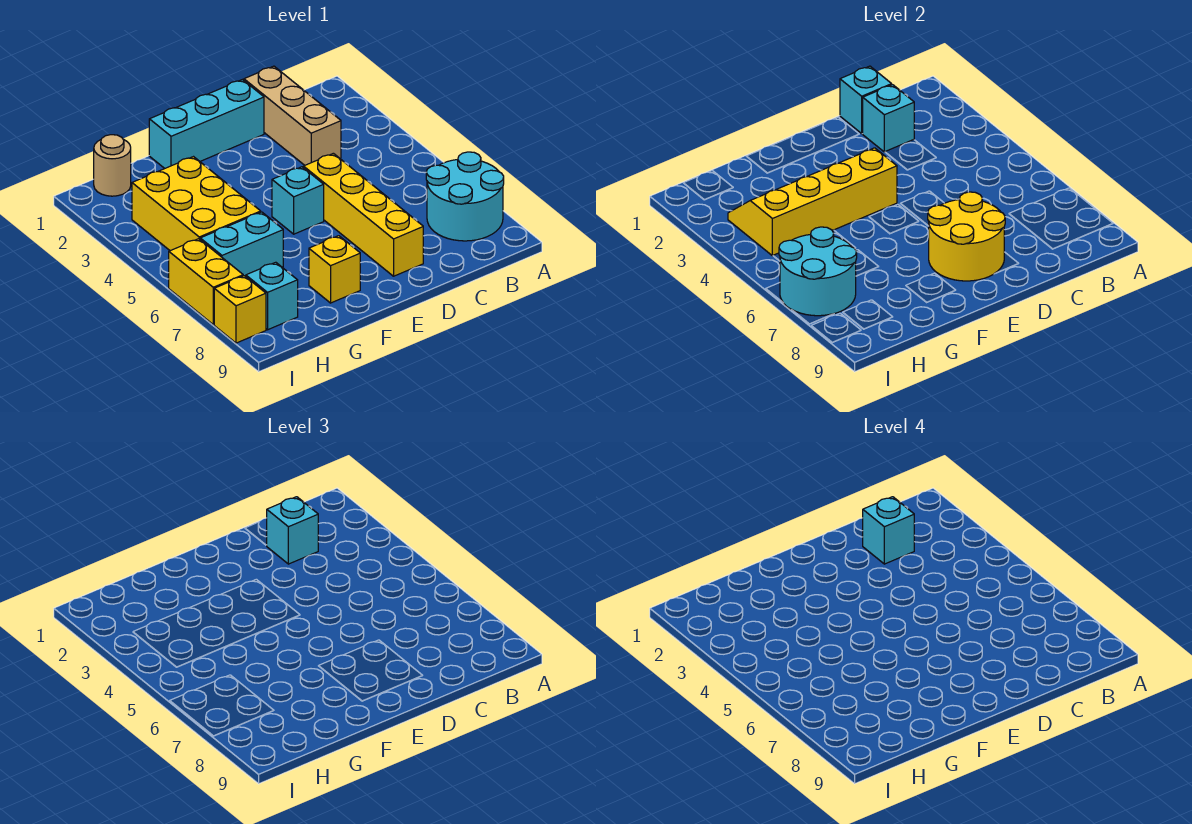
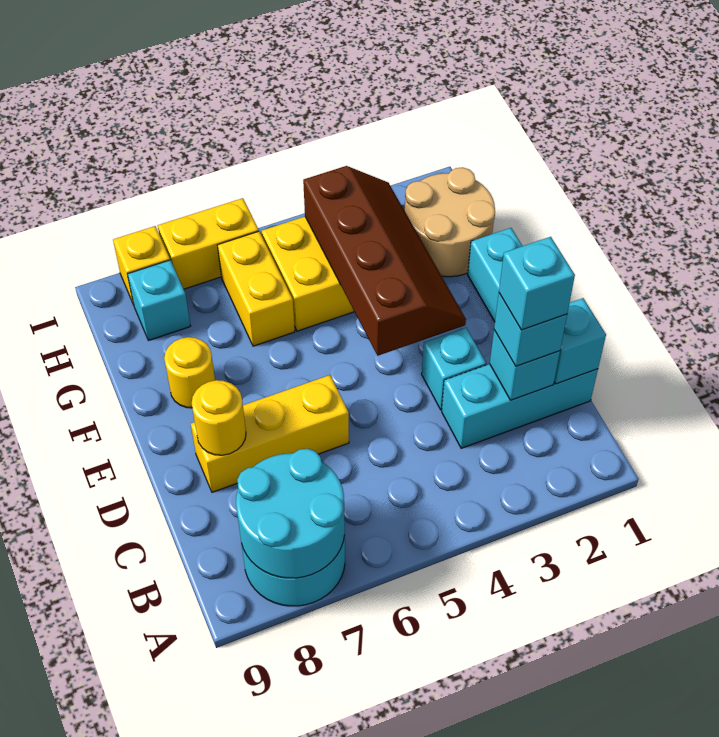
tan brick C1:C3 level 1 -> cyan brick C1:C3 level 1
yellow brick D5:D8 level 1 -> yellow brick D6:D8 level 1
yellow round brick D7:E8 level 2 -> yellow round brick D8 level 2
yellow slope E3:H4 level 2 top 4 -> brown slope E3:H4 level 2 top 4
cyan brick E5 level 1 -> cyan brick D3 level 1
yellow brick F8 level 1 -> yellow round brick F8 level 1
cyan brick G6:H6 level 1 -> yellow brick G6:H6 level 1
tan round brick H1 level 1 -> tan round brick G1:H2 level 1
cyan round brick H6:I7 level 2 -> cyan round brick A7:B8 level 2

